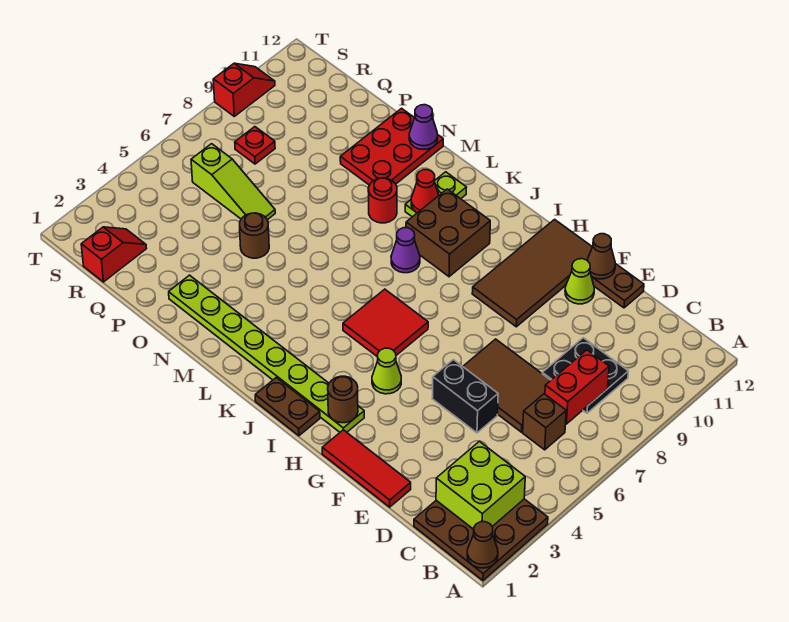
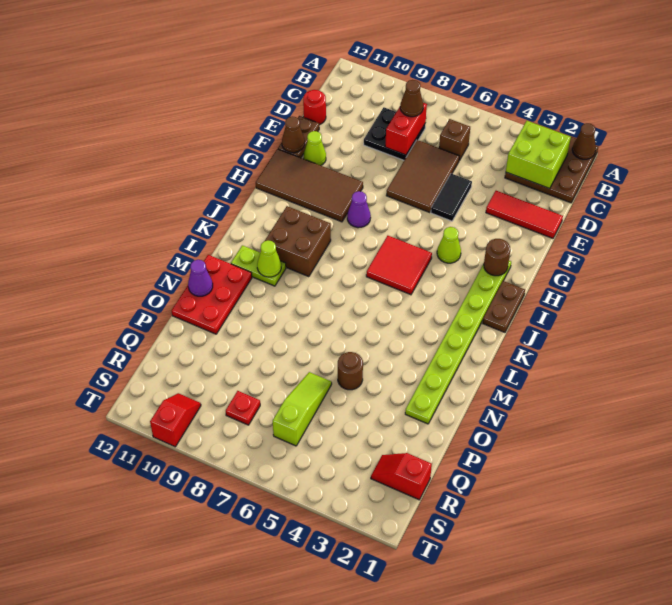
red brick C7:C8 level 2 -> red brick C8:D8 level 2
none -> brown cone C8 level 3
red tile E1:G1 level 1 -> red tile E1:E3 level 1
black brick E5:F5 level 1 -> black tile E5:F5 level 1
purple cone K8 level 1 -> purple cone H8 level 1
red cone L10 level 2 -> lime cone L10 level 2
red round brick M9 level 1 -> red round brick D12 level 1
red plate N10:O12 level 1 -> red plate M11:O12 level 1
red slope T9:T10 level 1 top 9 -> red slope S10:T10 level 1 top T

